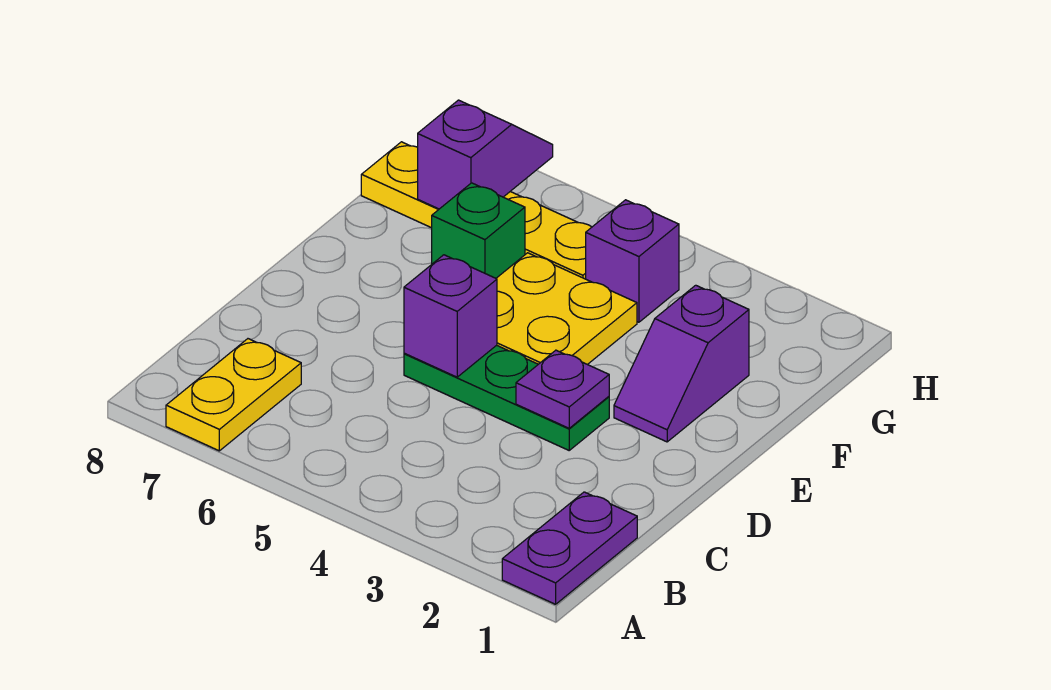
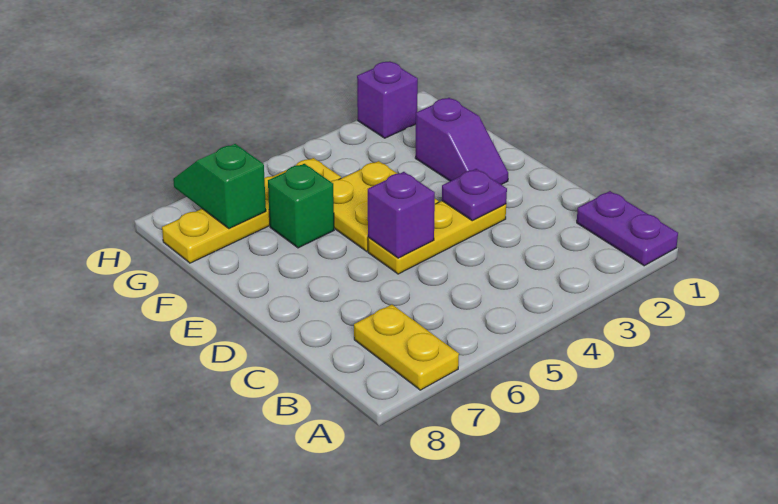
green plate D3:D5 level 1 -> yellow plate D3:D5 level 1
purple brick G4 level 1 -> purple brick H2 level 1
purple slope G7:H7 level 2 top G -> green slope G7:H7 level 2 top G

